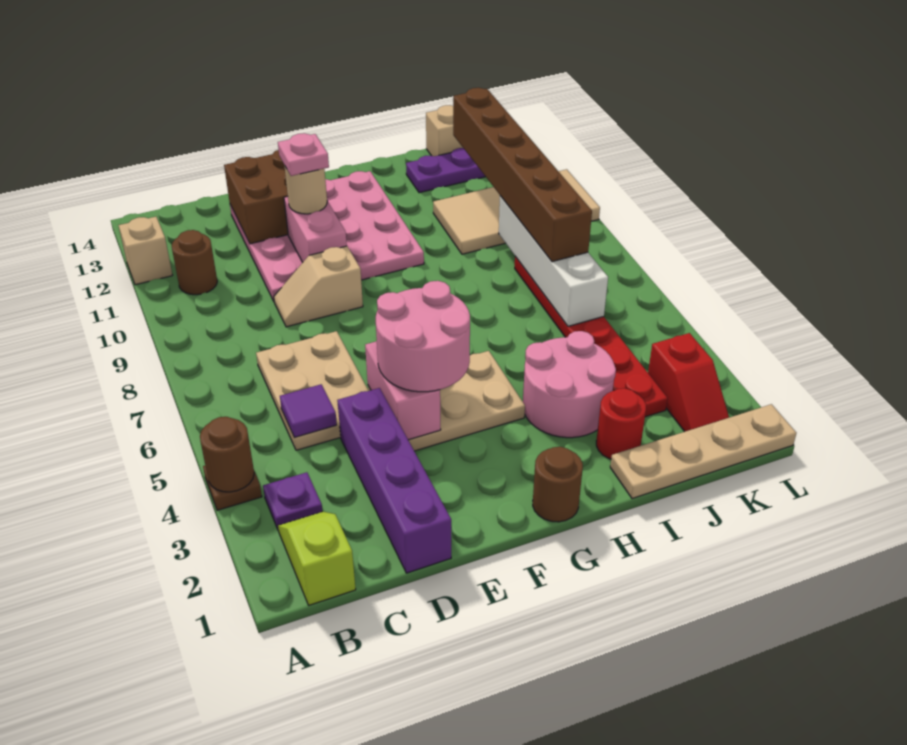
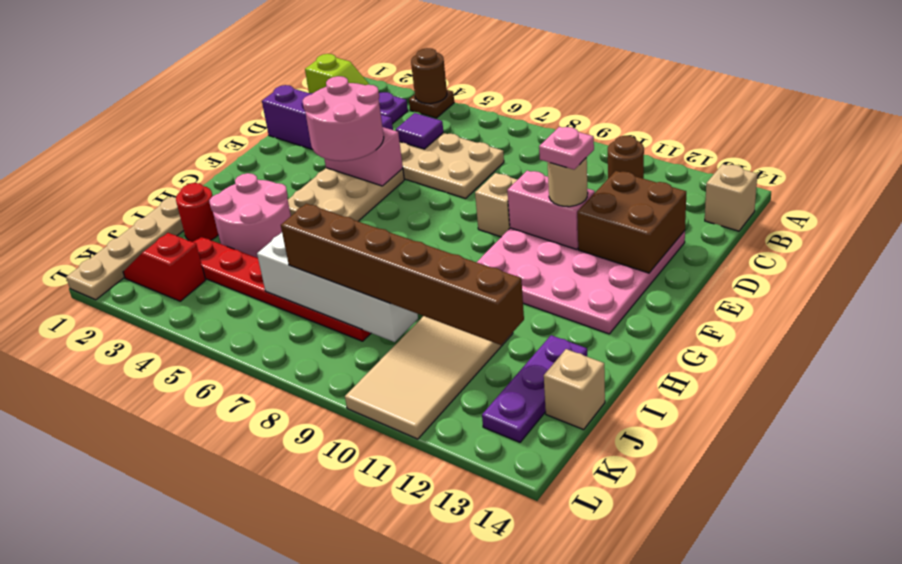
tan brick A12 level 1 -> tan brick B14 level 1
brown round brick G1 level 1 -> none

